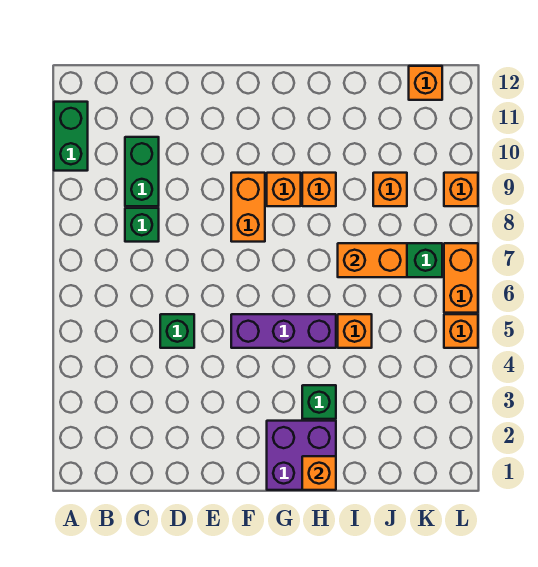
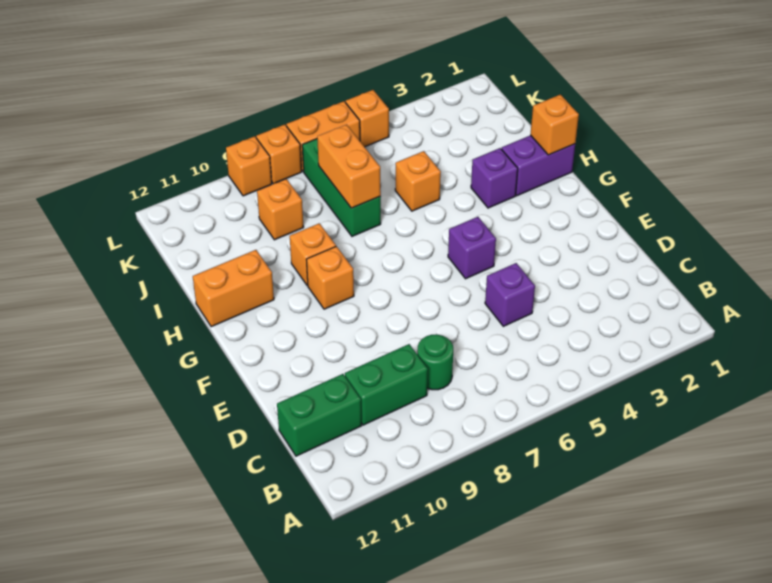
green brick A10:A11 level 1 -> green brick C11:C12 level 1
green brick C8 level 1 -> green round brick C8 level 1
green brick D5 level 1 -> purple brick D5 level 1
purple brick F5:H5 level 1 -> purple brick F5 level 1
orange brick F8:F9 level 1 -> orange brick H11:H12 level 1
purple brick G1:H2 level 1 -> purple brick H1:H2 level 1
green brick H3 level 1 -> purple brick H3 level 1
orange brick K12 level 1 -> orange brick L8 level 1

